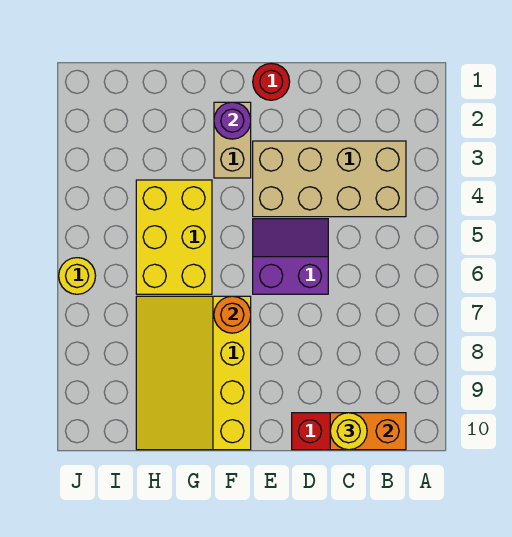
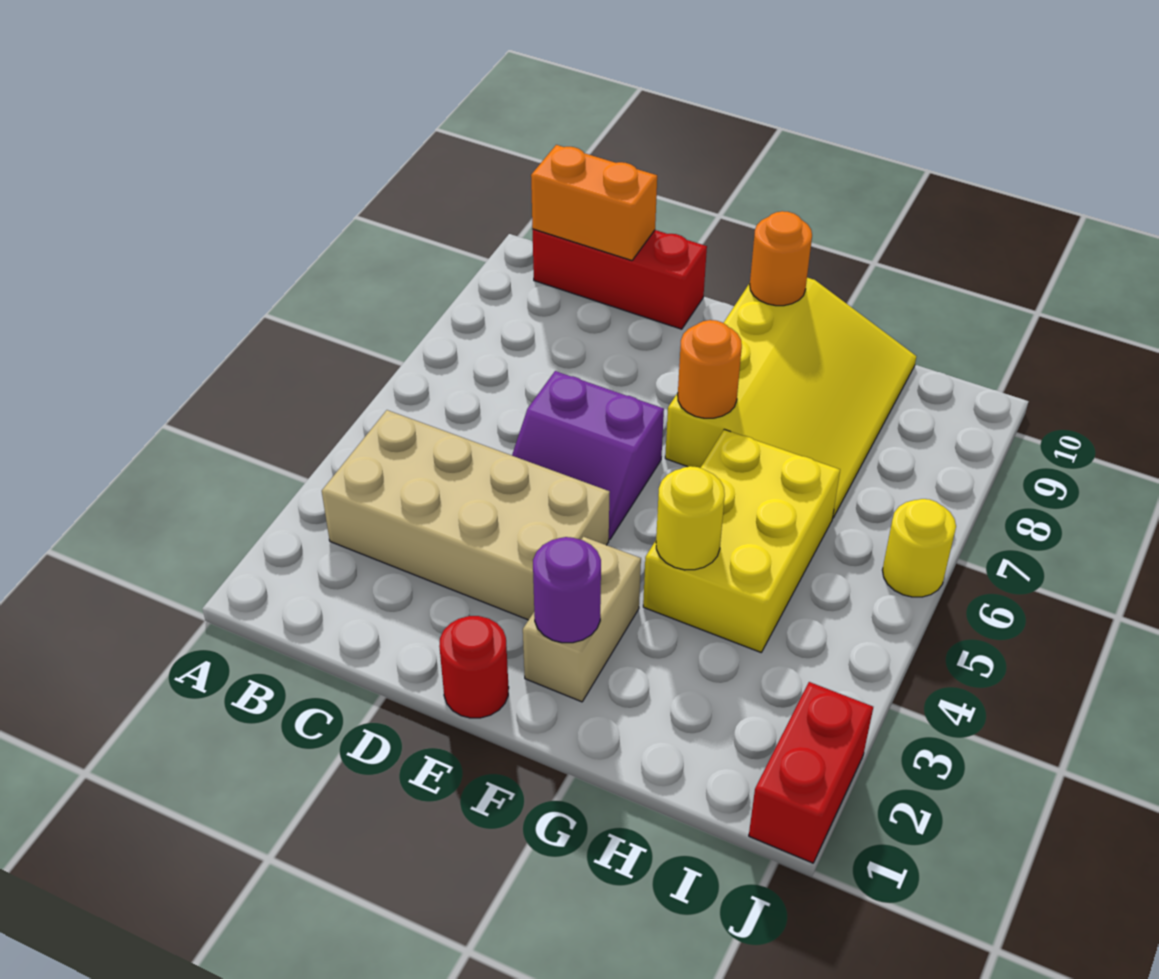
yellow round brick C10 level 3 -> yellow round brick G4 level 2
none -> orange round brick F10 level 2
none -> red brick J1:J2 level 1

